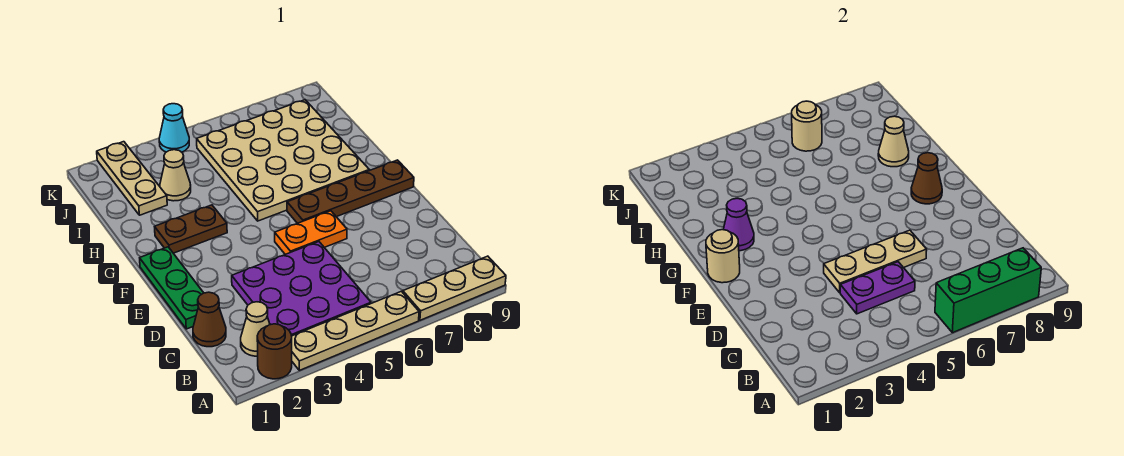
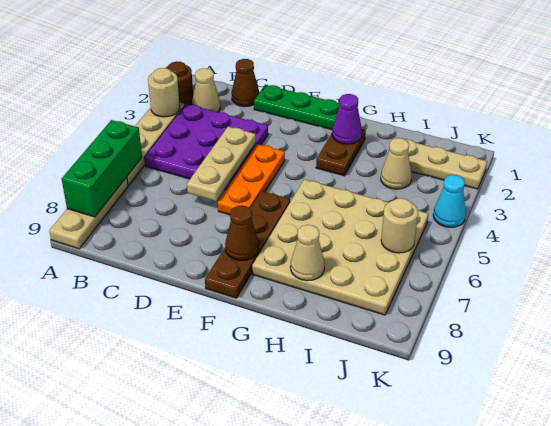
purple plate C4:C5 level 2 -> none
orange plate E5:E6 level 1 -> orange plate E4:E6 level 1
tan round brick F1 level 2 -> tan round brick A3 level 2

